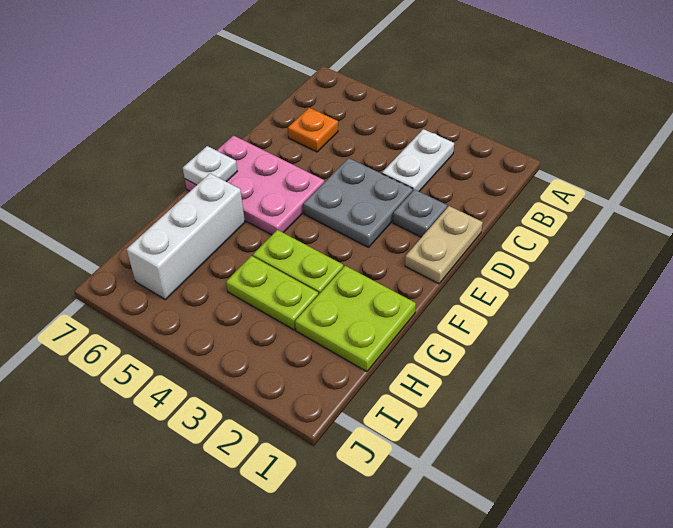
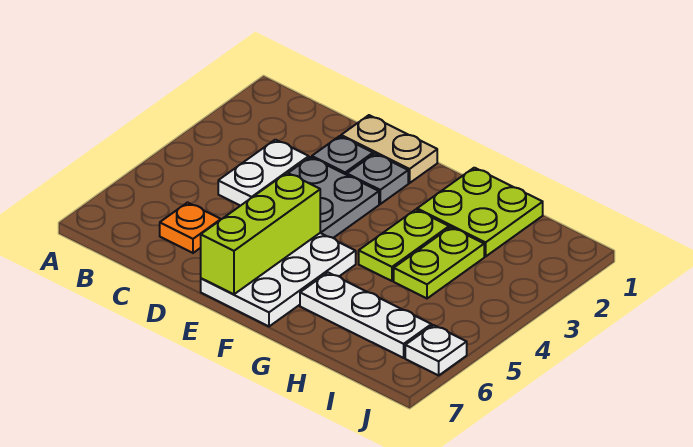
white plate B3:C3 level 1 -> white plate C3:C4 level 1
none -> grey plate E2 level 1
pink plate E5:F7 level 1 -> white plate E5:F7 level 1
none -> lime brick E5:E7 level 2
white plate F7 level 2 -> white plate J6 level 1
white brick G6:I6 level 1 -> white plate G6:I6 level 1

